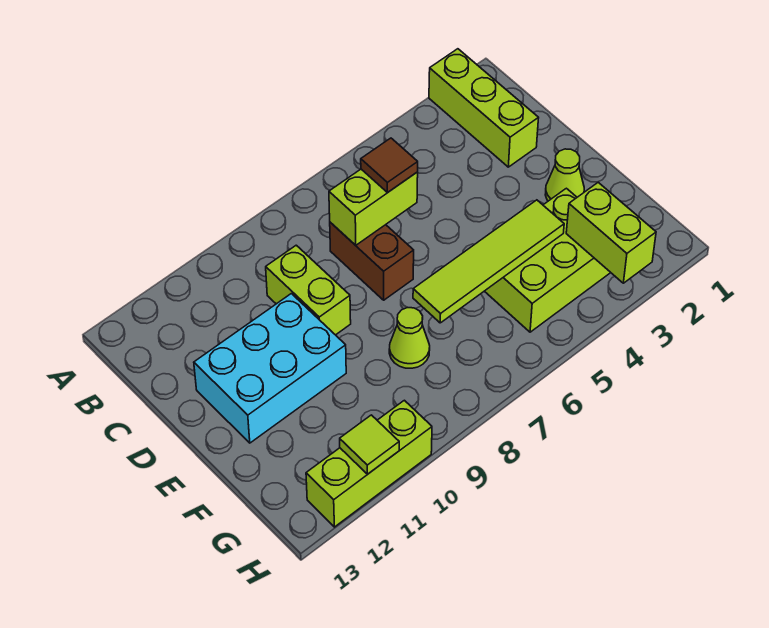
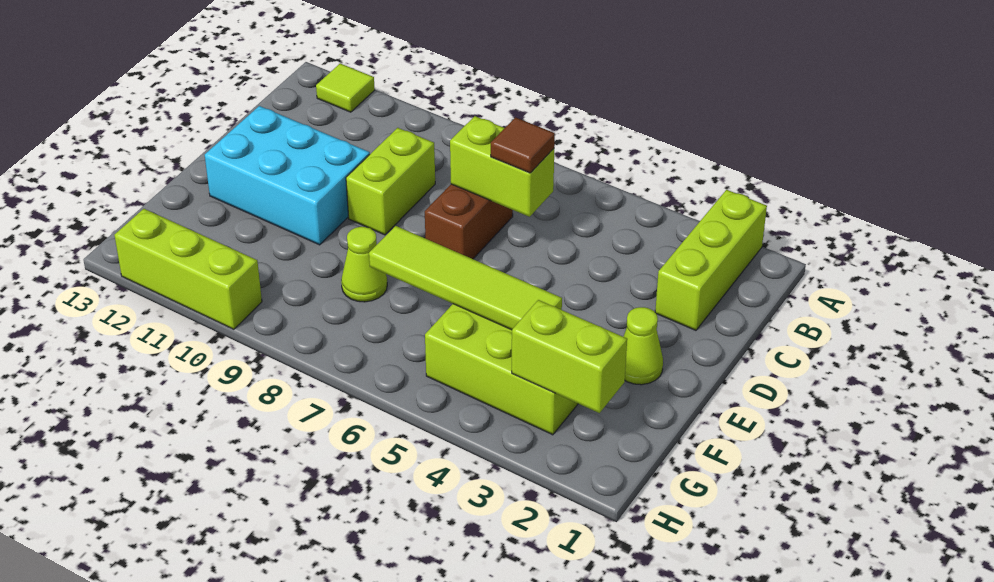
lime brick G3:H3 level 2 -> lime brick G2:G3 level 2
lime tile H11 level 2 -> lime tile A12 level 1

